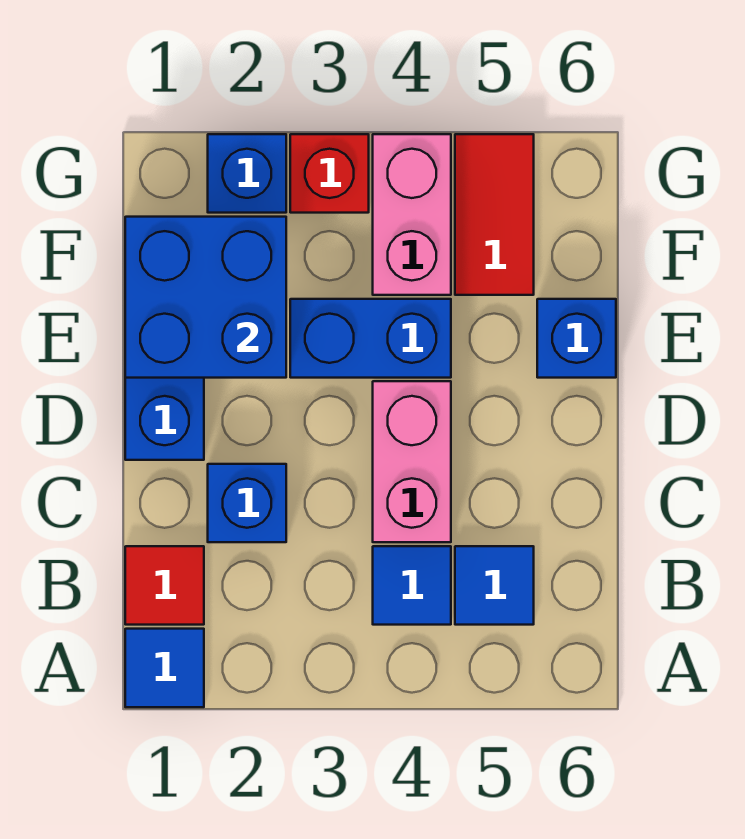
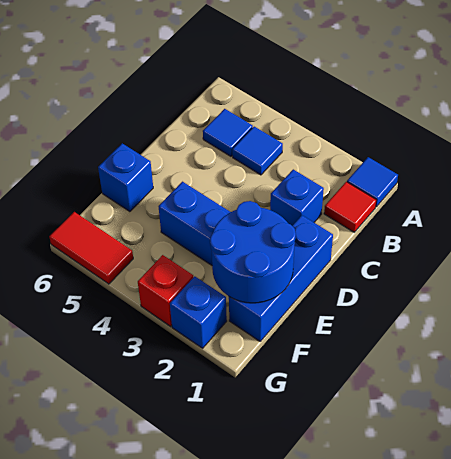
pink brick C4:D4 level 1 -> none
blue brick E1:F2 level 2 -> blue round brick E1:F2 level 2
pink brick F4:G4 level 1 -> none
red tile F5:G5 level 1 -> red tile G5:G6 level 1

